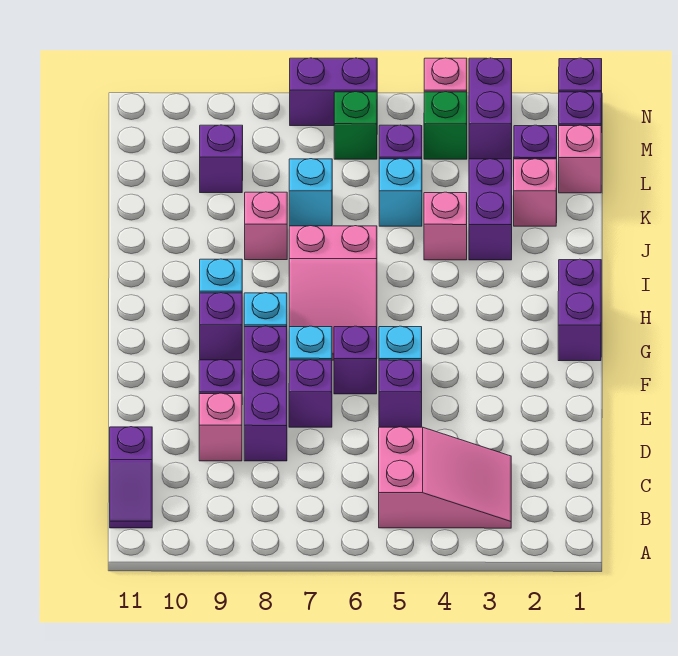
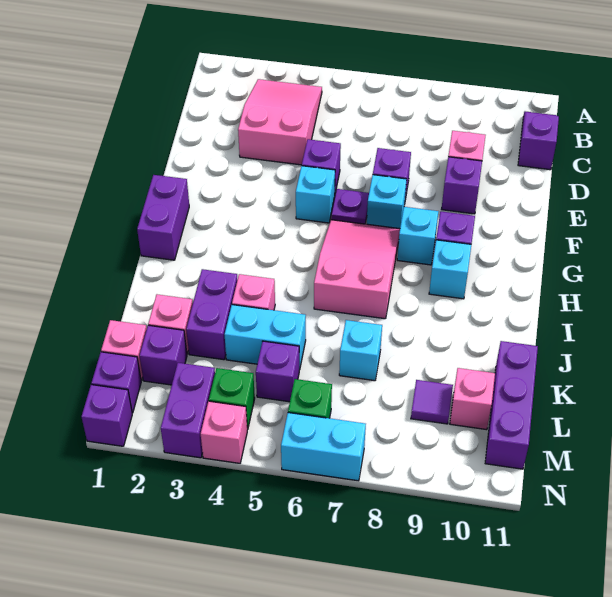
pink slope B3:C5 level 1 top 5 -> pink slope B3:D4 level 1 top D
purple brick D8:F8 level 1 -> purple brick K11:M11 level 1
purple brick F6 level 1 -> purple plate F6 level 1
pink brick J8 level 1 -> pink brick L10 level 1
cyan brick K5 level 1 -> cyan brick K4:K5 level 1
purple brick L9 level 1 -> purple tile L9 level 1
purple brick N6:N7 level 1 -> cyan brick N6:N7 level 1

